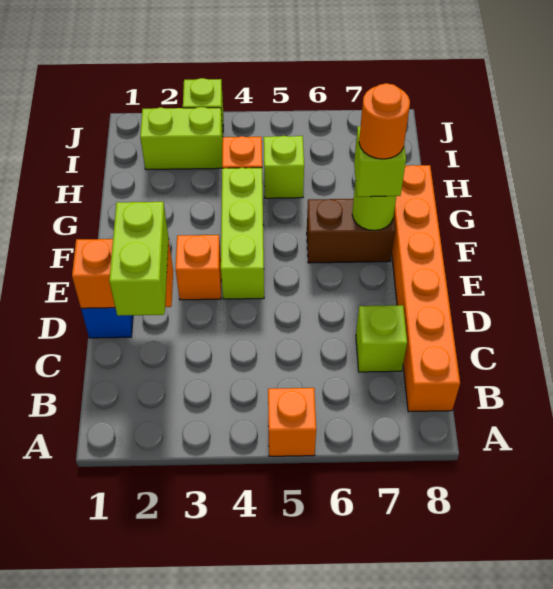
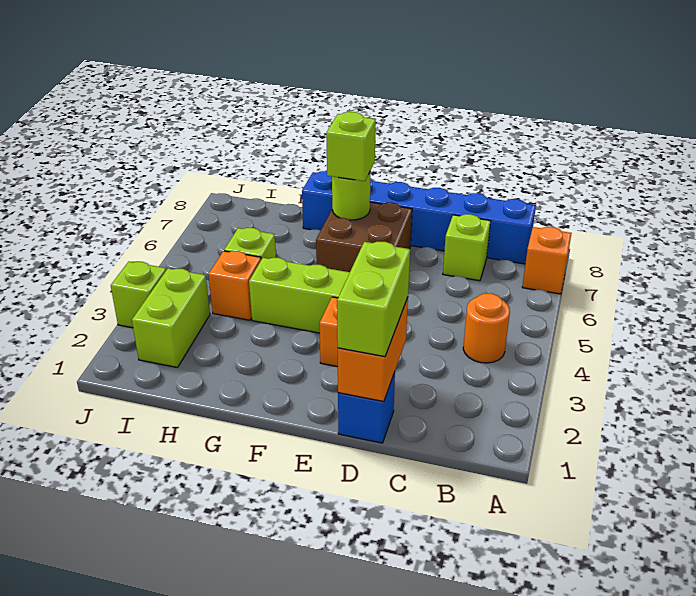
orange brick A5 level 1 -> orange brick A7 level 1
orange brick B8:G8 level 1 -> blue brick B8:G8 level 1
lime brick C2:D2 level 3 -> lime brick D1:D2 level 3
brown brick F6:F7 level 1 -> brown brick E6:F7 level 1
orange round brick F7 level 4 -> orange round brick B4 level 1

